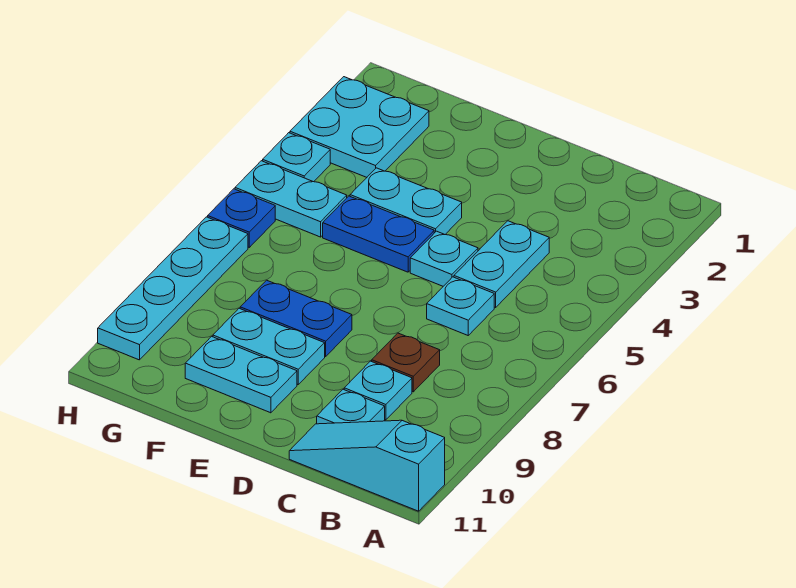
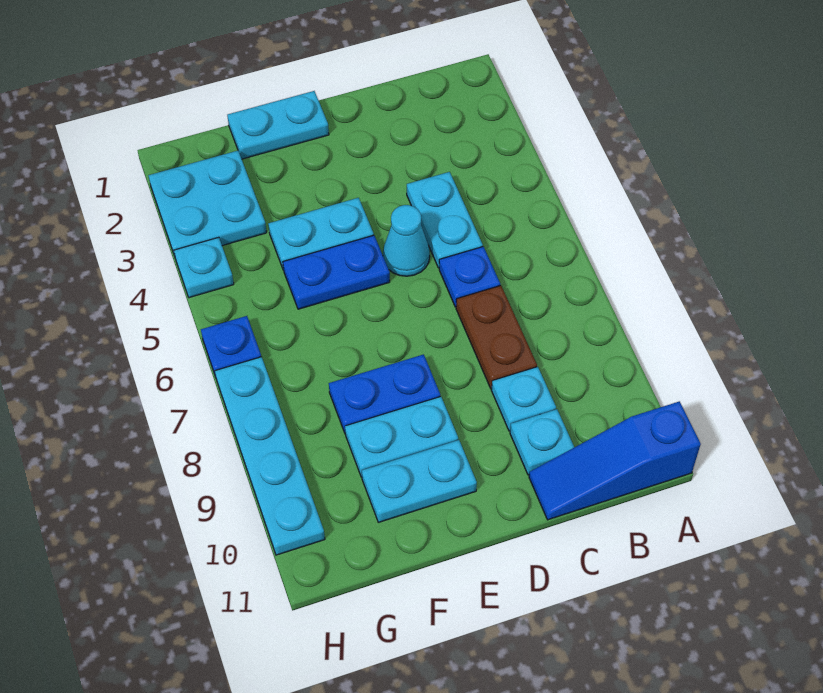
cyan slope A11:C11 level 1 top A -> blue slope A11:C11 level 1 top A
cyan plate C6 level 1 -> blue plate C6 level 1
brown plate C8 level 1 -> brown plate C7:C8 level 1
cyan plate D5 level 1 -> cyan cone D5 level 1
cyan plate G5:H5 level 1 -> cyan plate E1:F1 level 1

